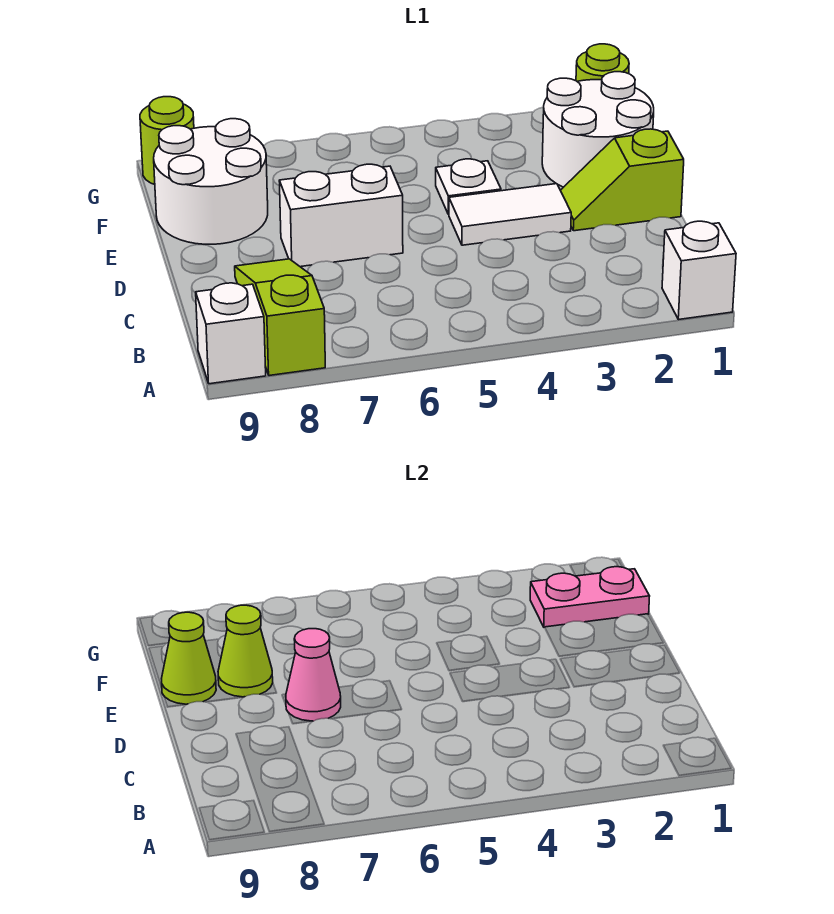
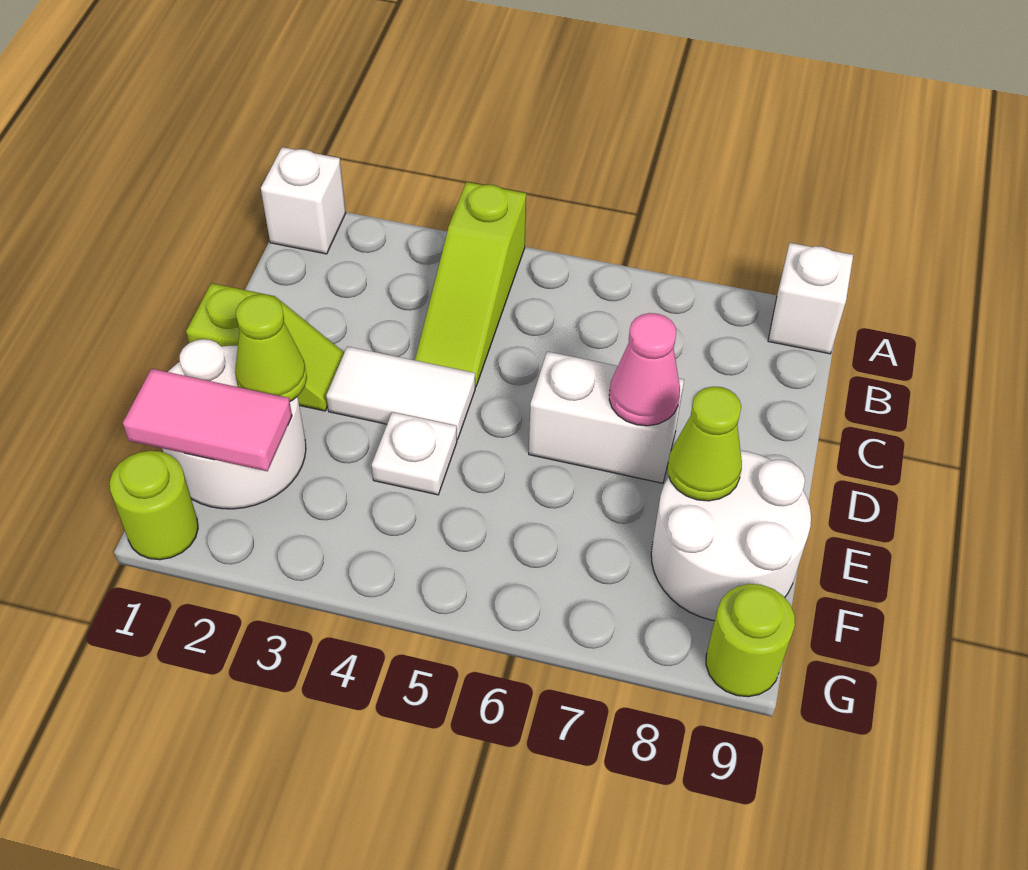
lime slope A8:C8 level 1 top A -> lime slope A4:C4 level 1 top A
lime cone E9 level 2 -> lime cone E2 level 2
pink plate F1:F2 level 2 -> pink tile F1:F2 level 2

